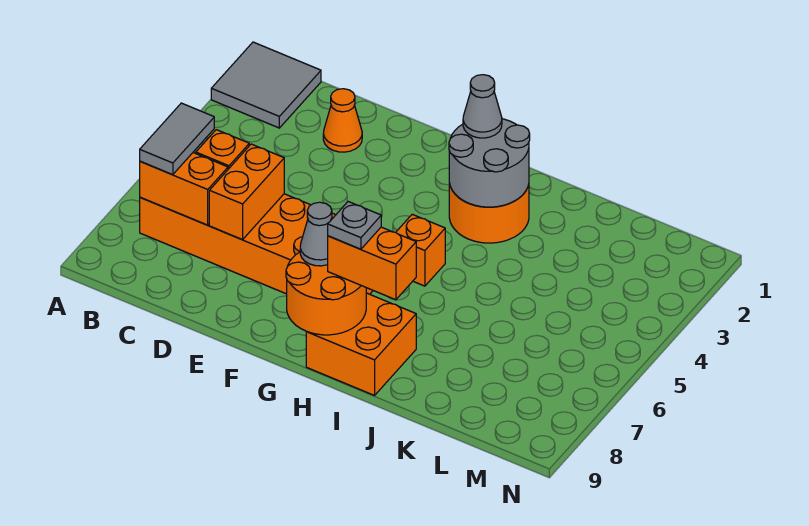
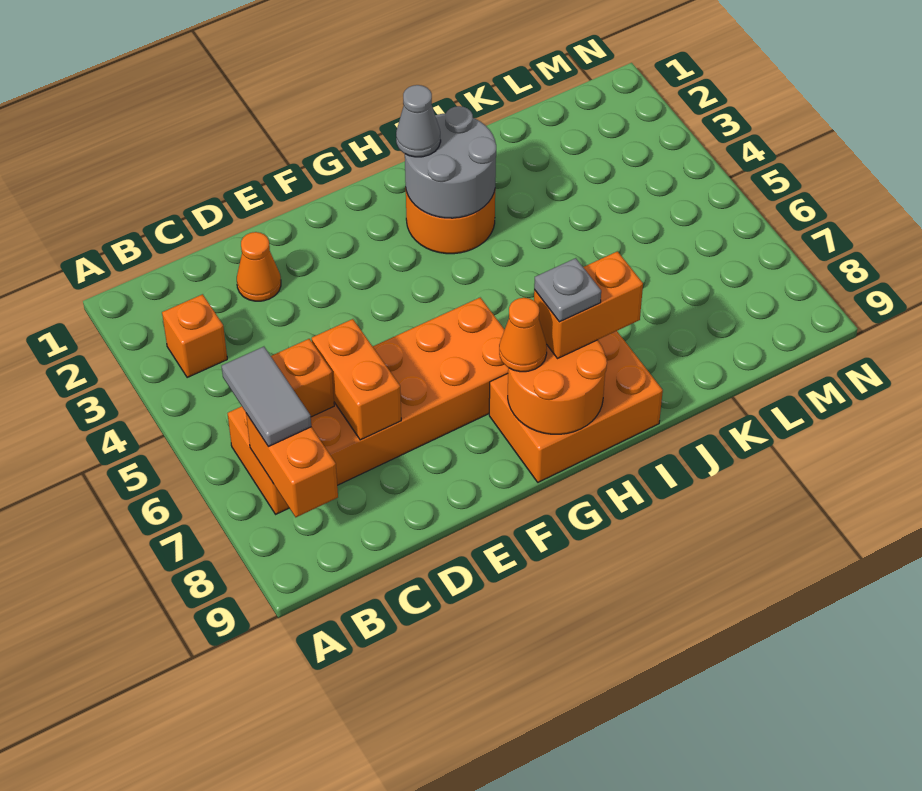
grey tile A1:B2 level 1 -> none
orange brick B7:C7 level 2 -> orange brick B7:B8 level 2
grey cone G8 level 3 -> orange cone G8 level 3
orange brick H5 level 1 -> orange brick B3 level 1
orange brick H8:I9 level 1 -> orange brick G8:I9 level 1

